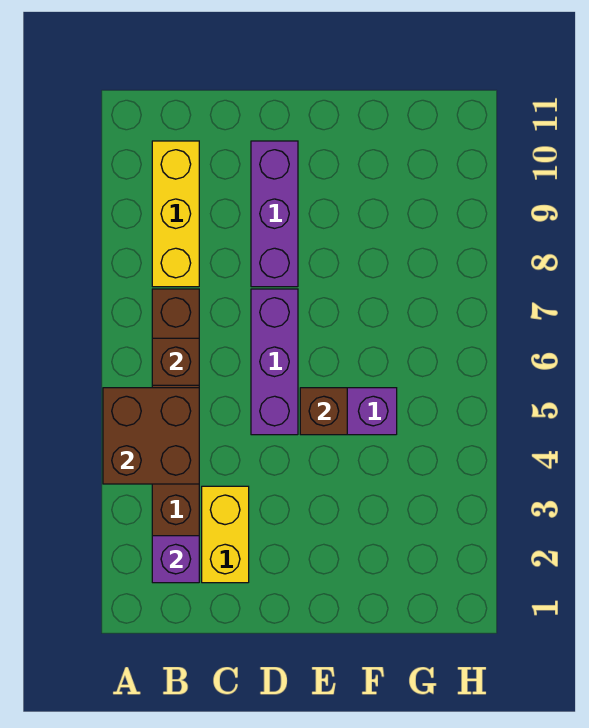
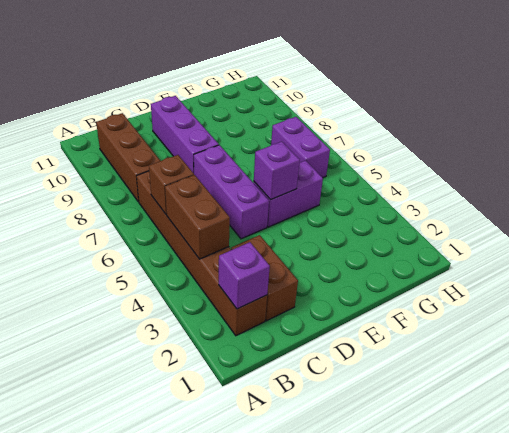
brown brick A4:B5 level 2 -> brown brick B4:B5 level 2
yellow brick B8:B10 level 1 -> brown brick B8:B10 level 1
yellow brick C2:C3 level 1 -> brown brick C2:C3 level 1
brown brick E5 level 2 -> purple brick E5 level 2
none -> purple brick G6:G7 level 1

